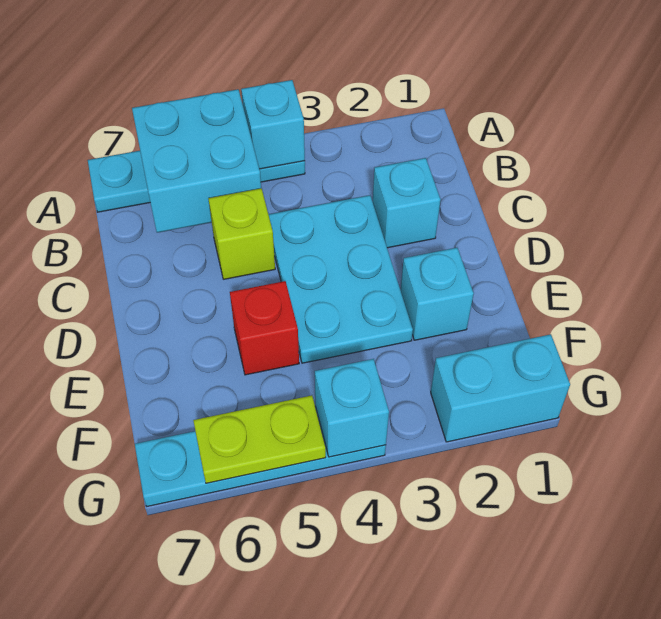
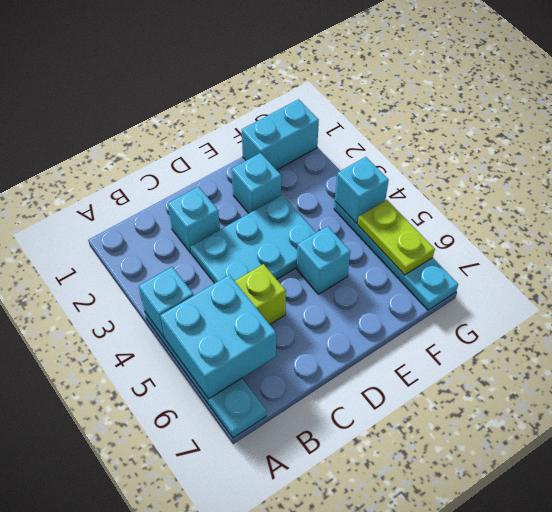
red brick E5 level 1 -> cyan brick E5 level 1
cyan brick G1:G2 level 1 -> cyan brick F1:G1 level 1

